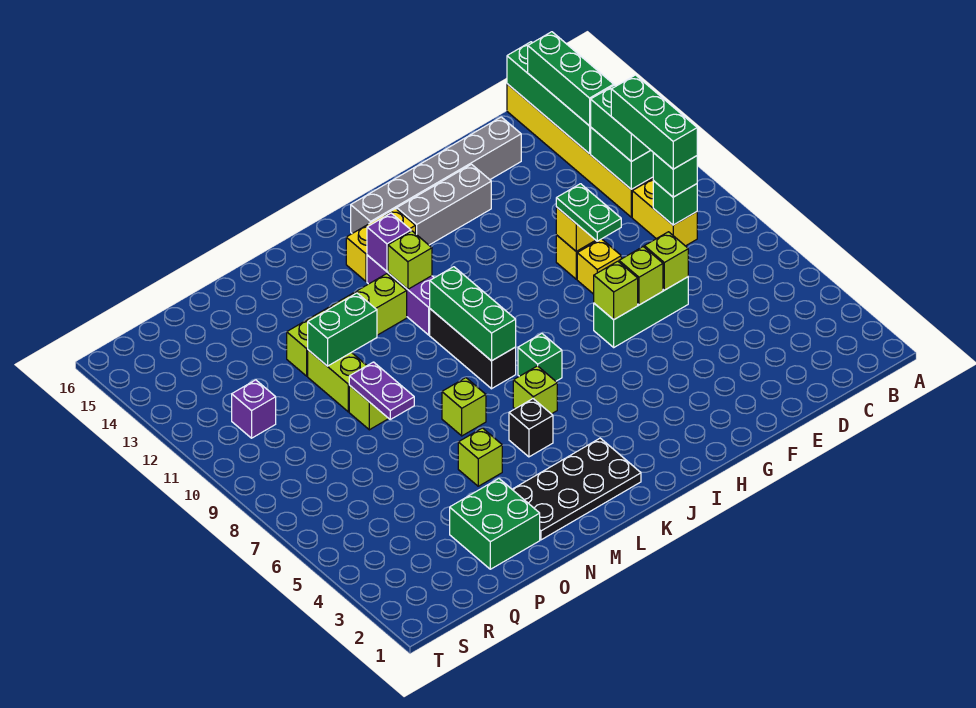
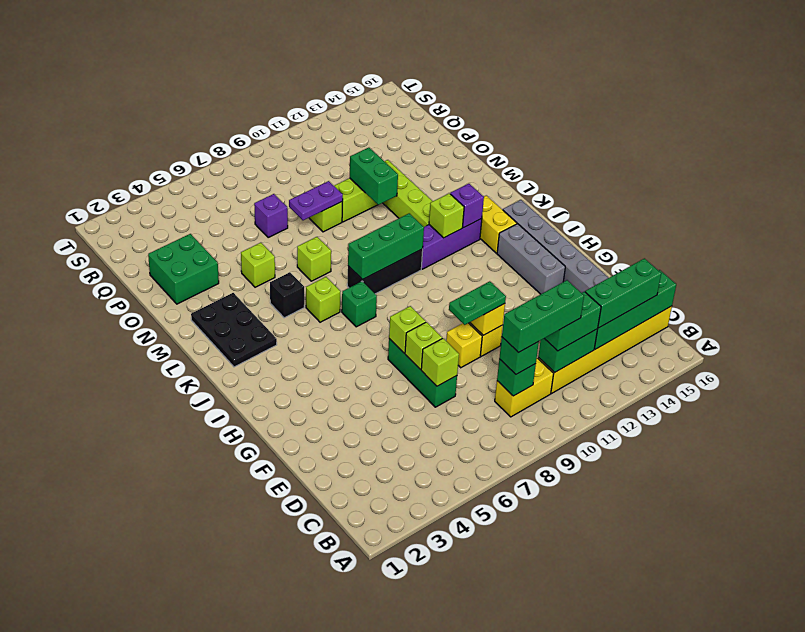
black plate K2:N3 level 1 -> black plate K2:M3 level 1
purple brick R11 level 1 -> purple brick P7 level 1

